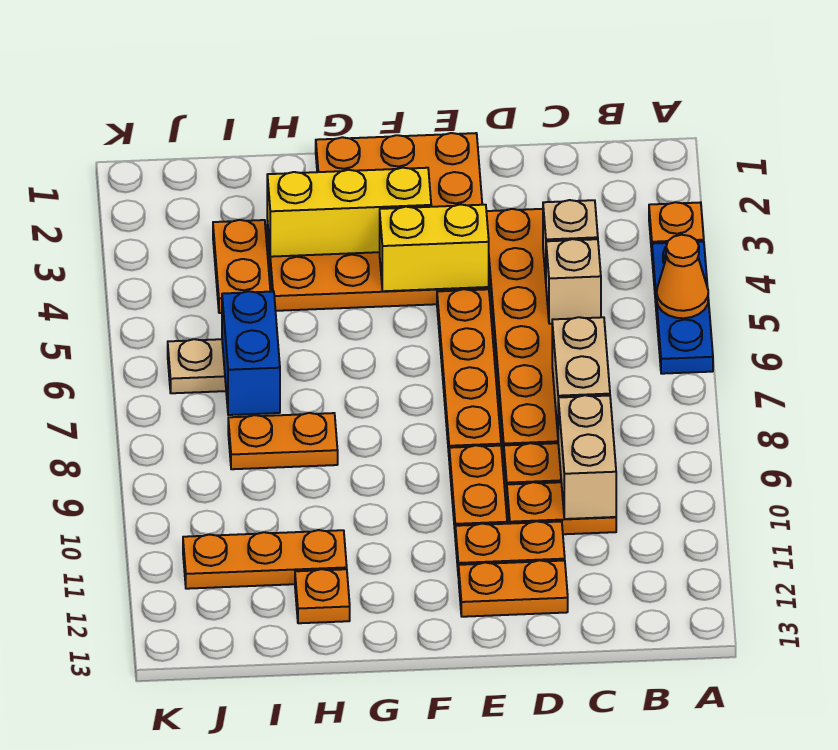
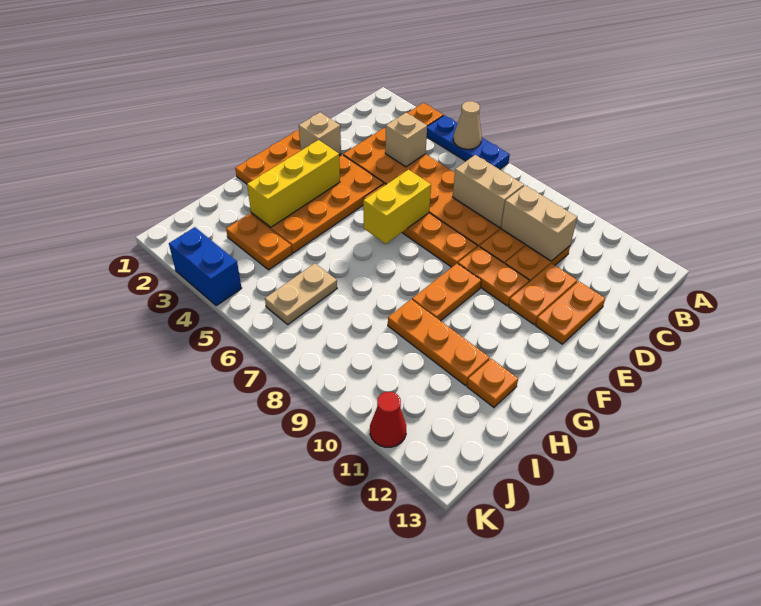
orange cone A5 level 2 -> tan cone A5 level 2
tan brick C5 level 2 -> tan brick E2 level 2
yellow brick E4:F4 level 2 -> yellow brick E6:F6 level 2
orange plate H8:I8 level 1 -> orange plate F9:G9 level 1
orange plate H11:J11 level 1 -> orange plate H9:H11 level 1
blue brick I6:I7 level 2 -> blue brick K3:K4 level 1
none -> red cone K11 level 1

